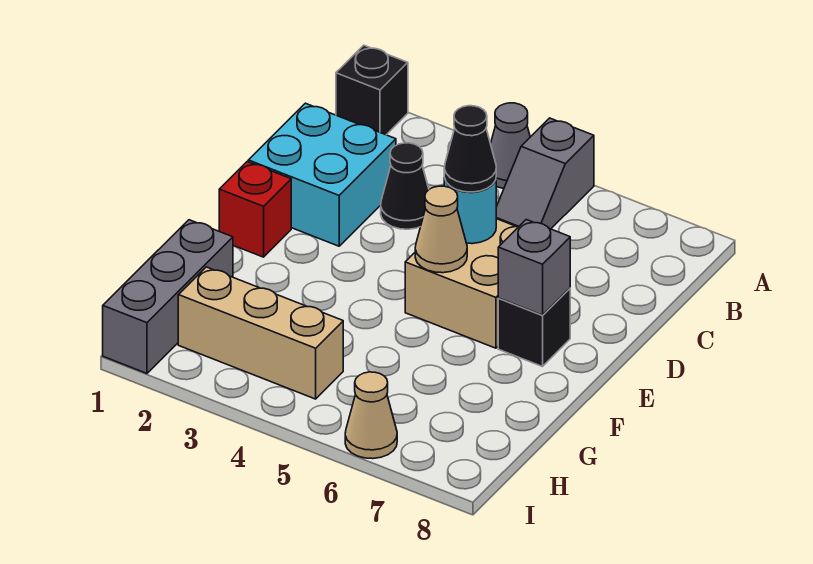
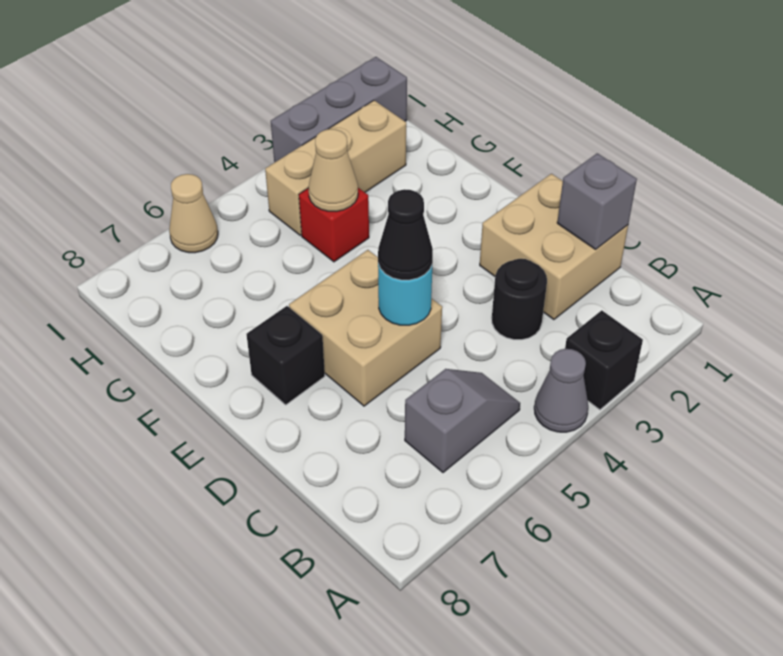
black brick A1 level 1 -> black brick A3 level 1
grey slope A5:B5 level 1 top A -> grey slope B5:B6 level 1 top 6
cyan brick C1:D2 level 1 -> tan brick C1:D2 level 1
black cone C3 level 1 -> black round brick C3 level 1
red brick E1 level 1 -> red brick G4 level 1
tan cone E5 level 2 -> tan cone G4 level 2
grey brick E7 level 2 -> grey brick C1 level 2
grey brick G1:I1 level 1 -> grey brick I1:I3 level 1

